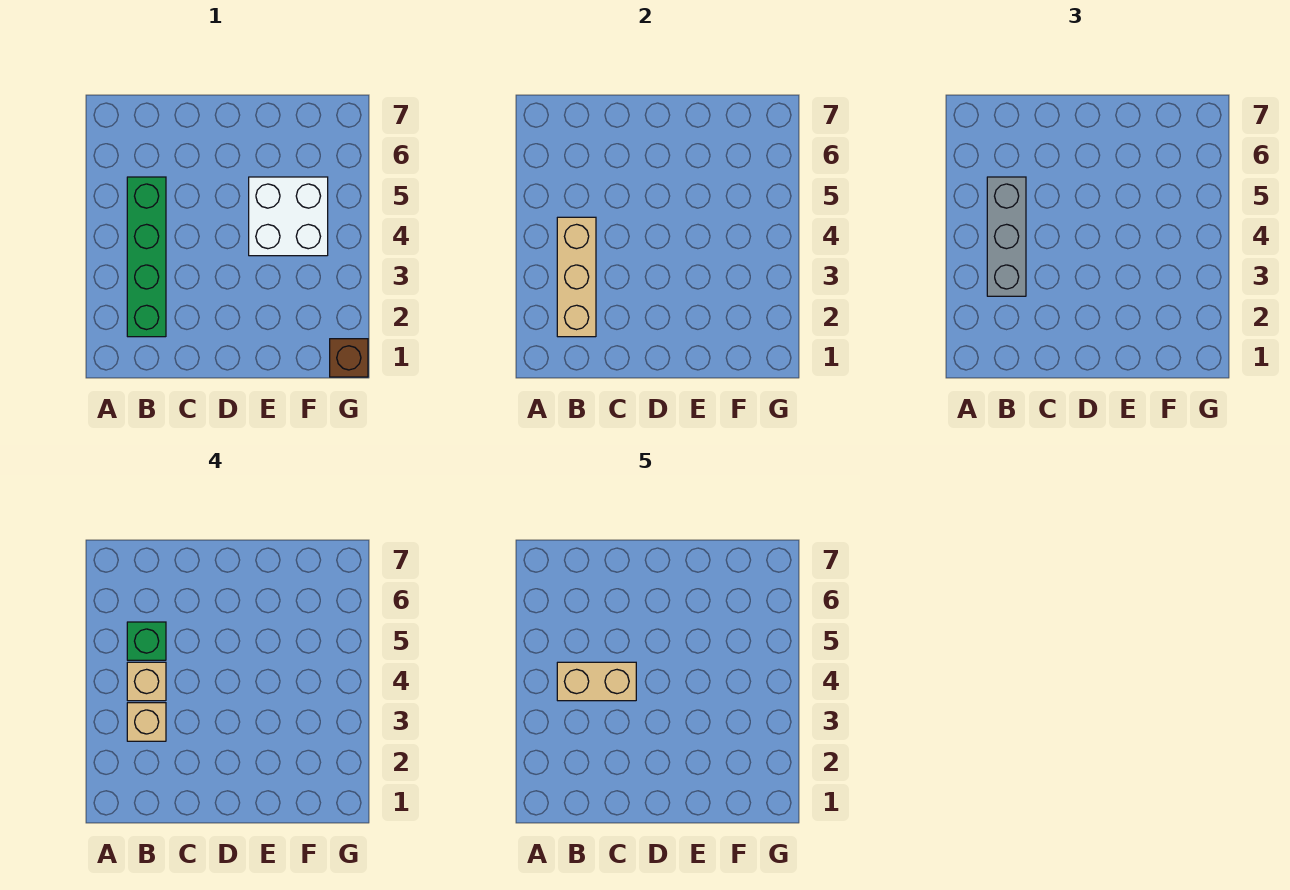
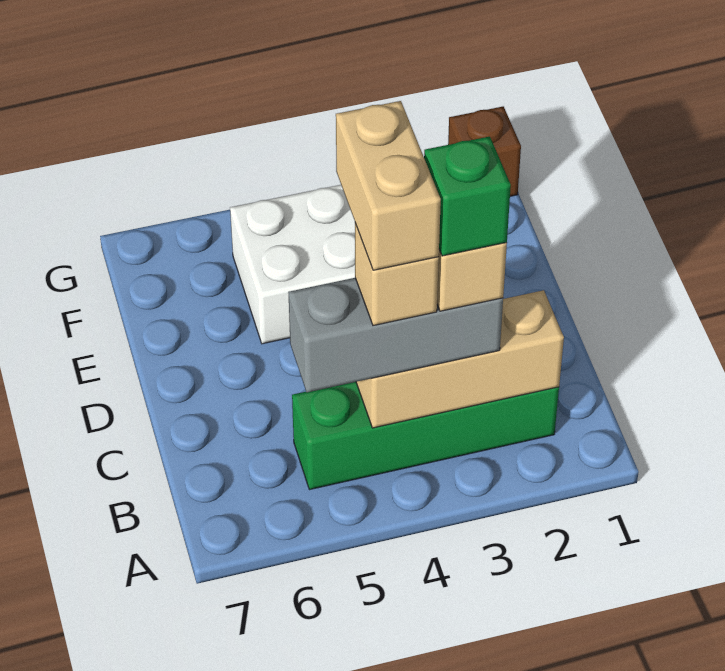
green brick B5 level 4 -> green brick B3 level 5

